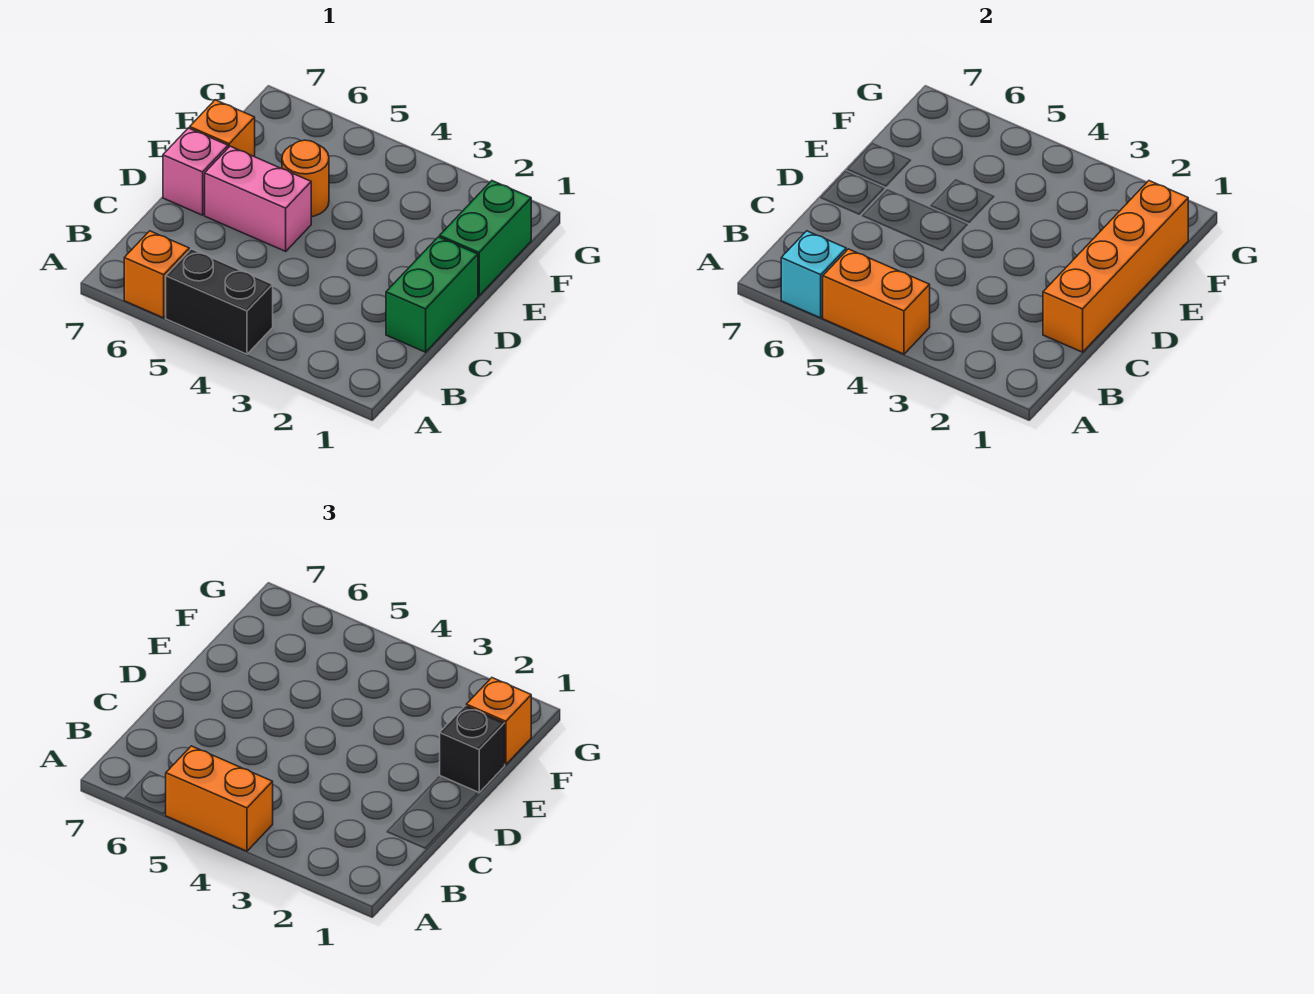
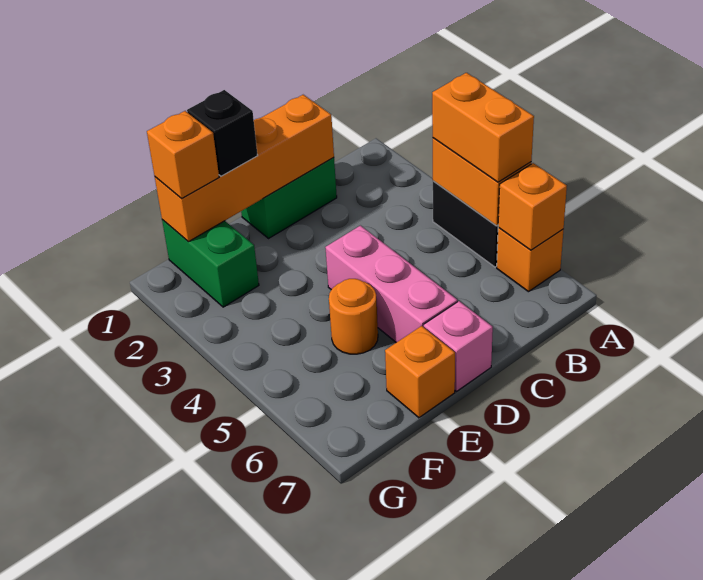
cyan brick A6 level 2 -> orange brick A6 level 2
pink brick D5:D6 level 1 -> pink brick D4:D6 level 1
green brick E1:F1 level 1 -> green brick F1:F2 level 1

